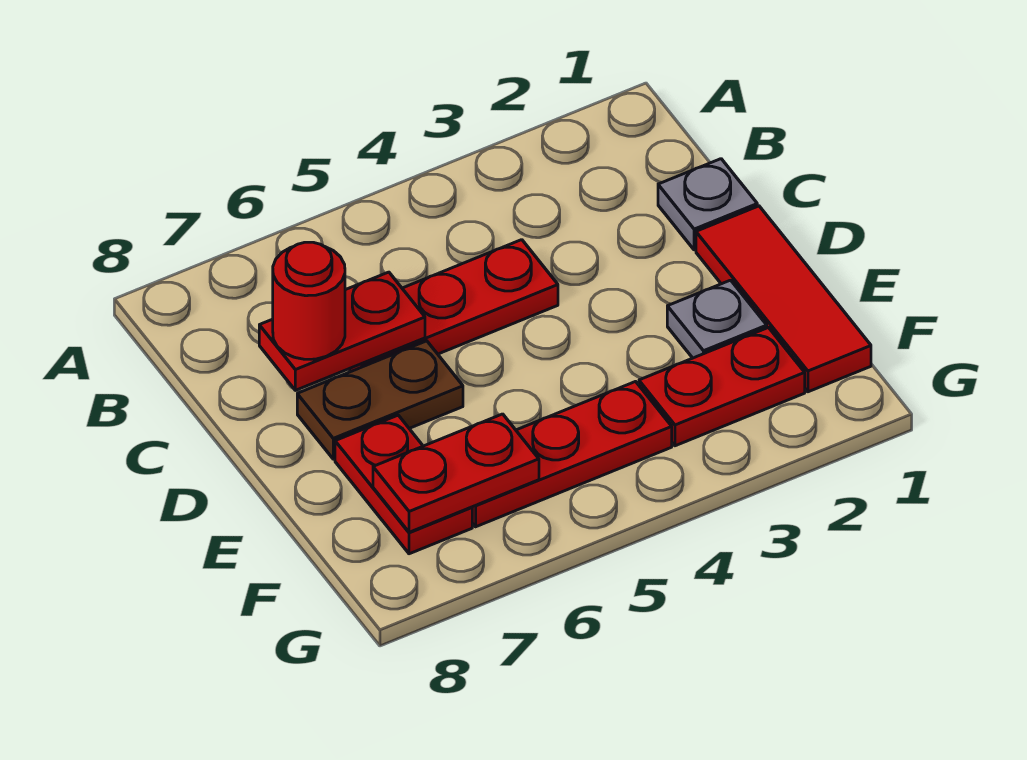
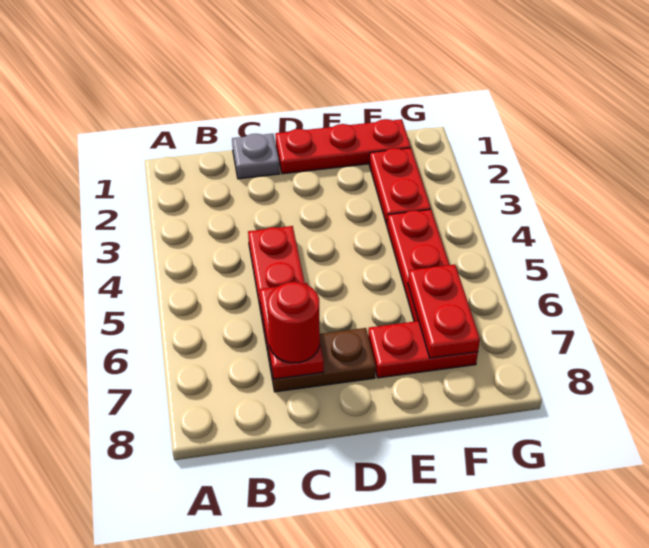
red tile D1:F1 level 1 -> red plate D1:F1 level 1
brown plate D6:D7 level 1 -> brown plate C7:D7 level 1
grey plate E2 level 1 -> none

